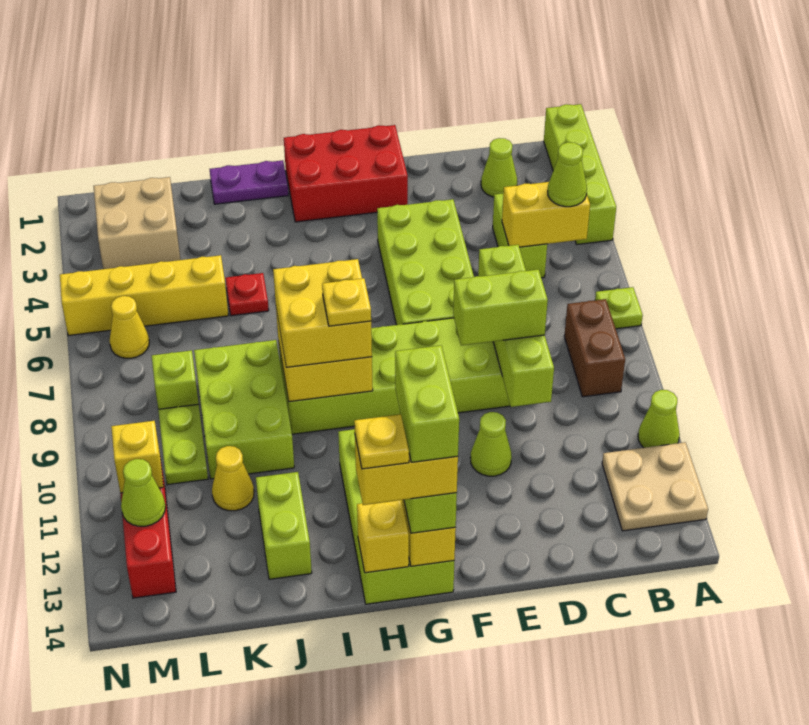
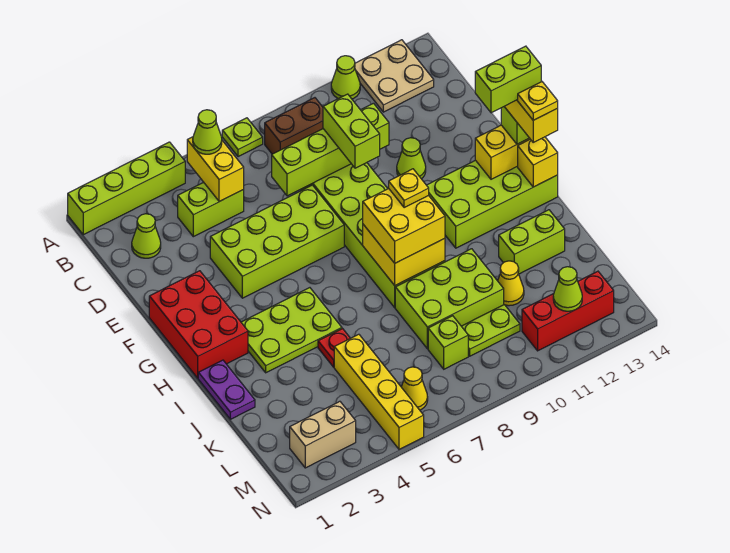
none -> lime plate H3:I5 level 1
tan brick L2:M3 level 1 -> tan brick M2:M3 level 1
yellow brick M11 level 2 -> none

